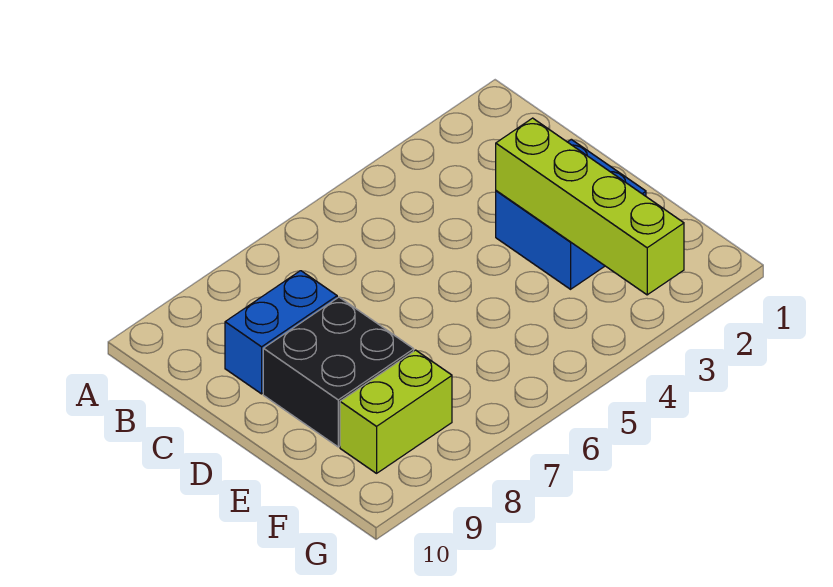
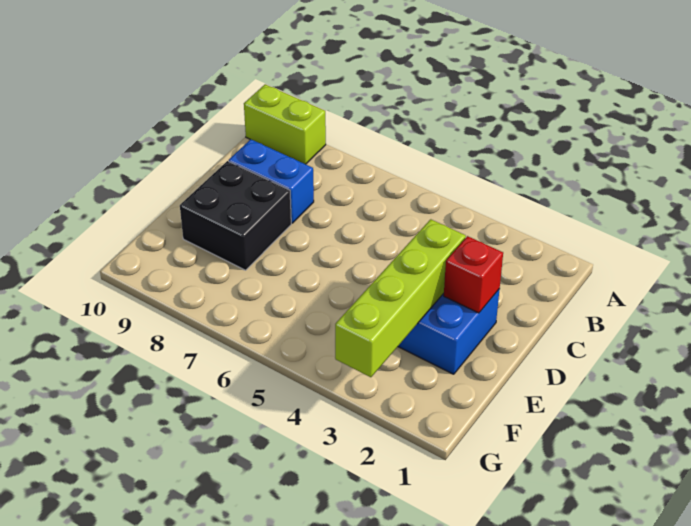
none -> red brick D2 level 2
lime brick F8:F9 level 1 -> lime brick A9:A10 level 1

